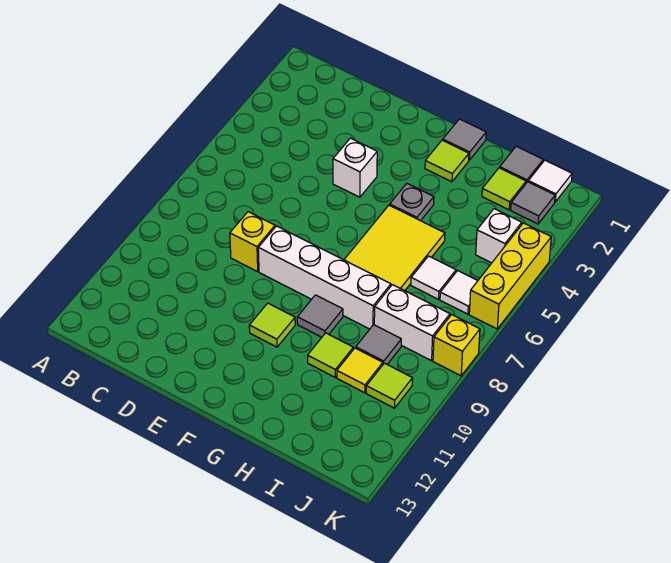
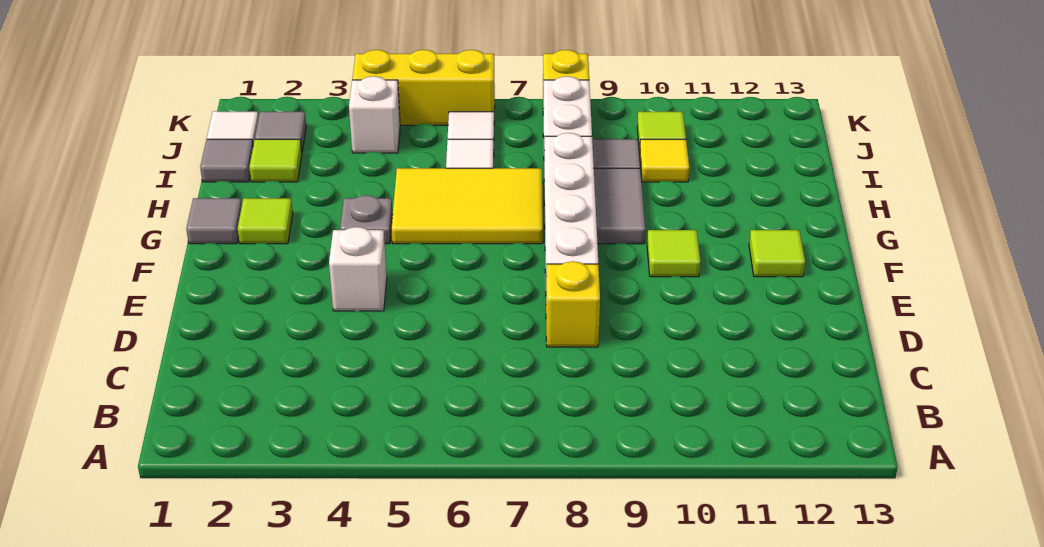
grey tile G9 level 1 -> grey tile G9:H9 level 1
lime tile H10 level 1 -> lime tile F12 level 1

